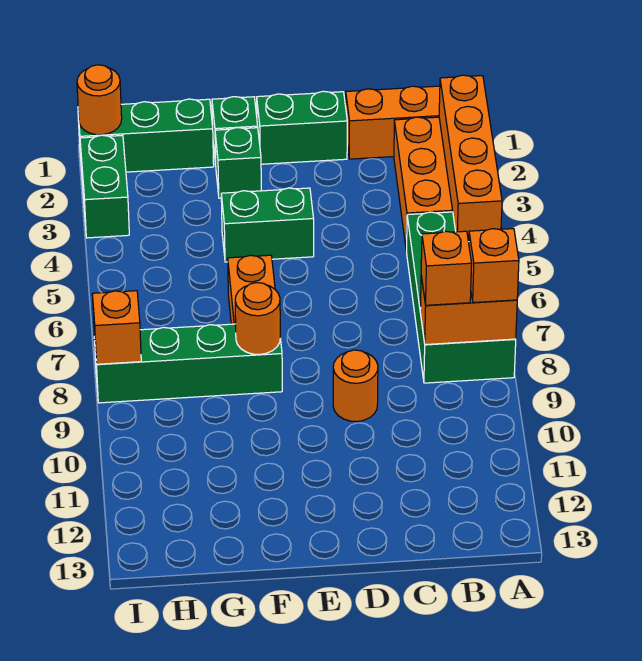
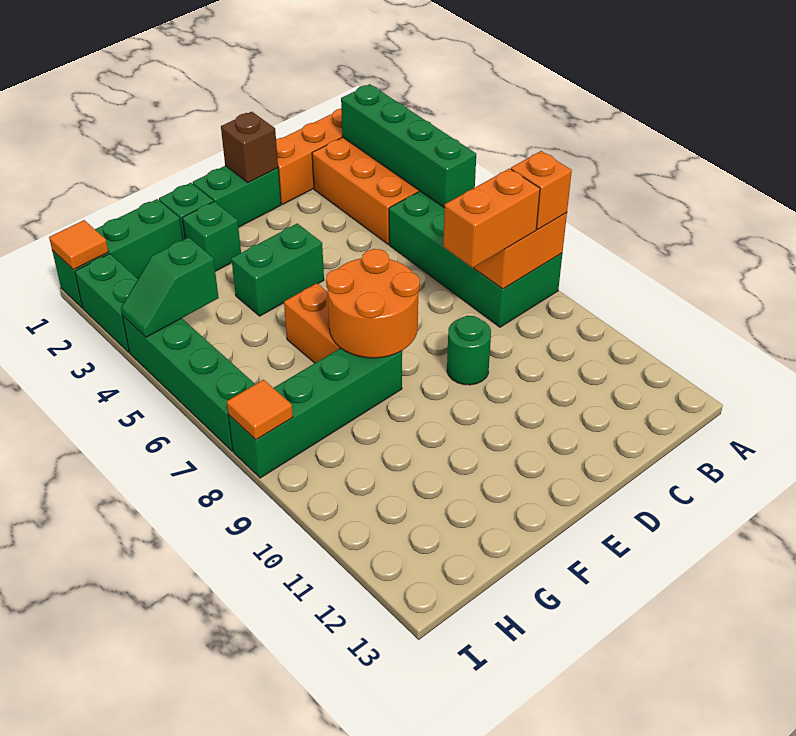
orange brick A2:A5 level 2 -> green brick A2:A5 level 2
orange brick B8 level 3 -> orange brick B8:C8 level 3
none -> brown brick D1 level 2
orange round brick D9 level 1 -> green round brick D9 level 1
orange round brick F8 level 2 -> orange round brick E7:F8 level 2
none -> green slope H4:I4 level 2 top H
orange round brick I1 level 2 -> orange tile I1 level 2
none -> green brick I4:I7 level 1
orange brick I8 level 2 -> orange tile I8 level 2

